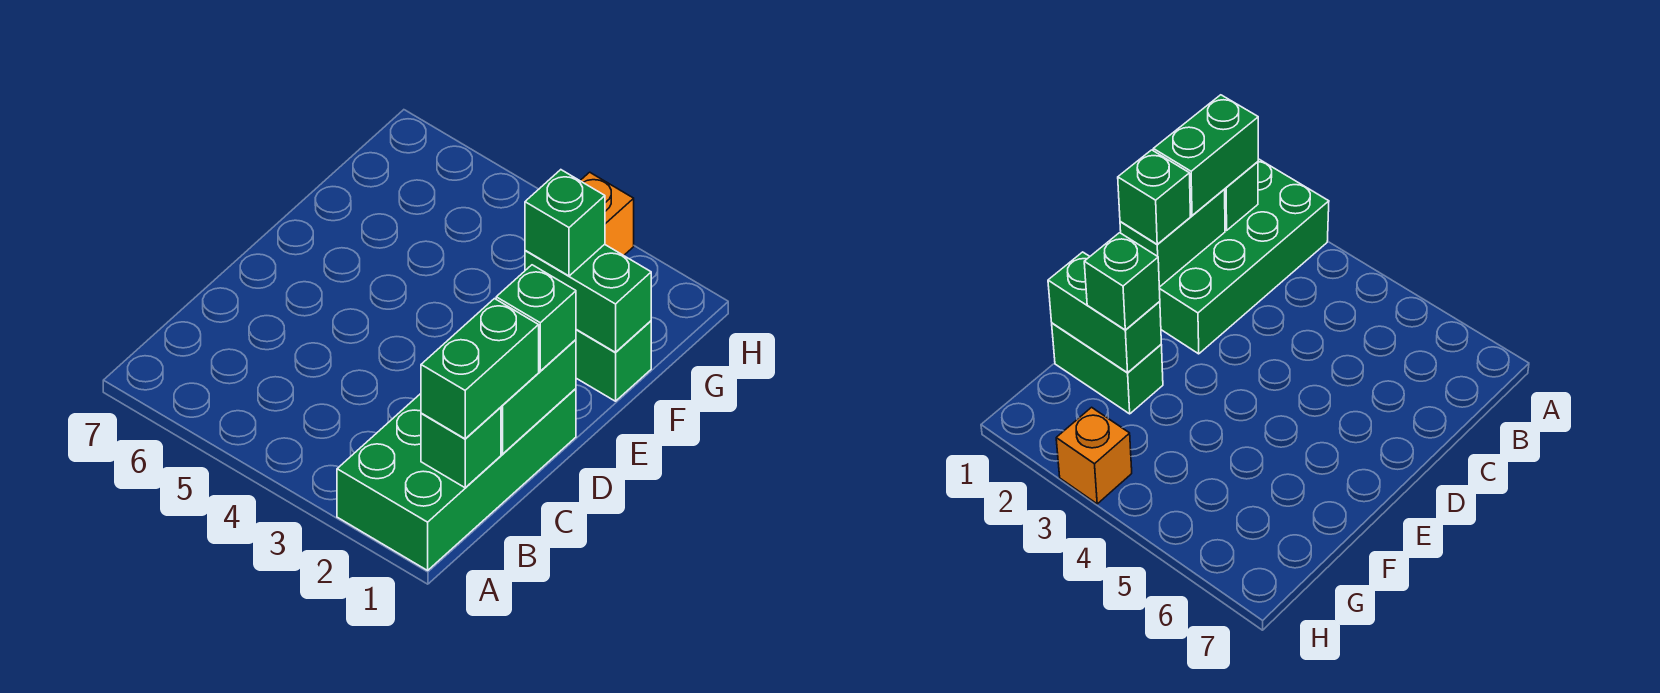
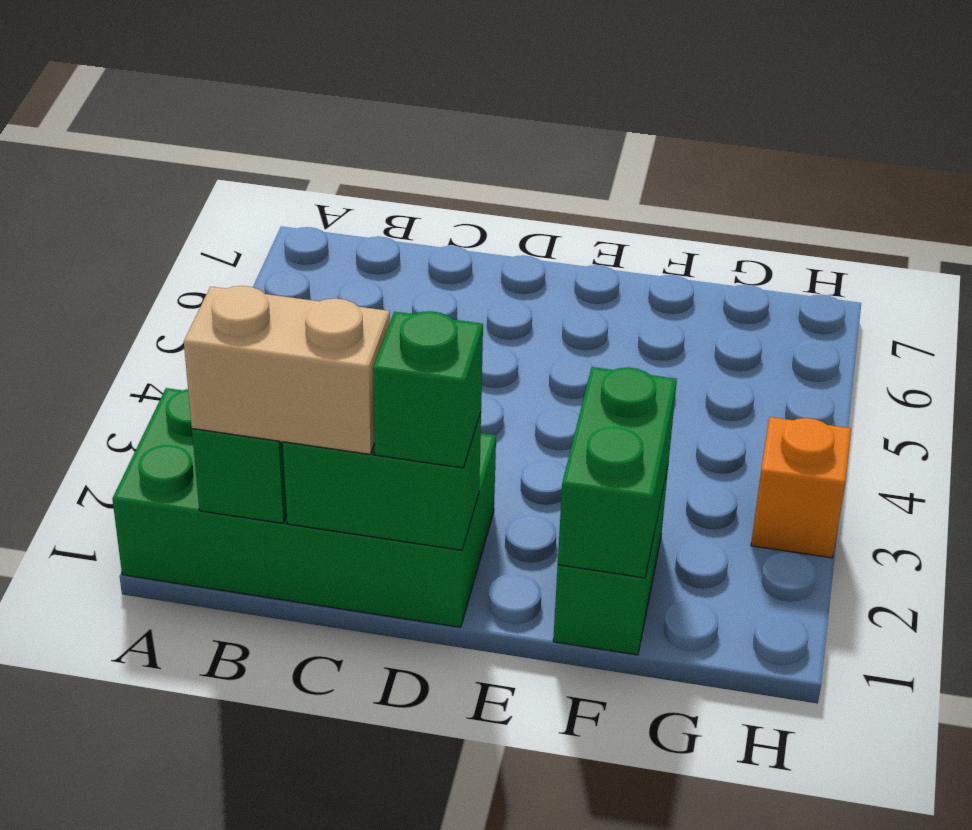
green brick B1:C1 level 3 -> tan brick B1:C1 level 3
green brick F2 level 3 -> none

